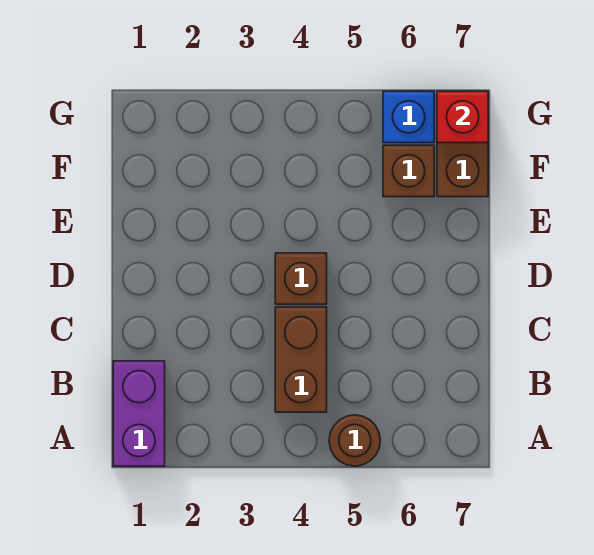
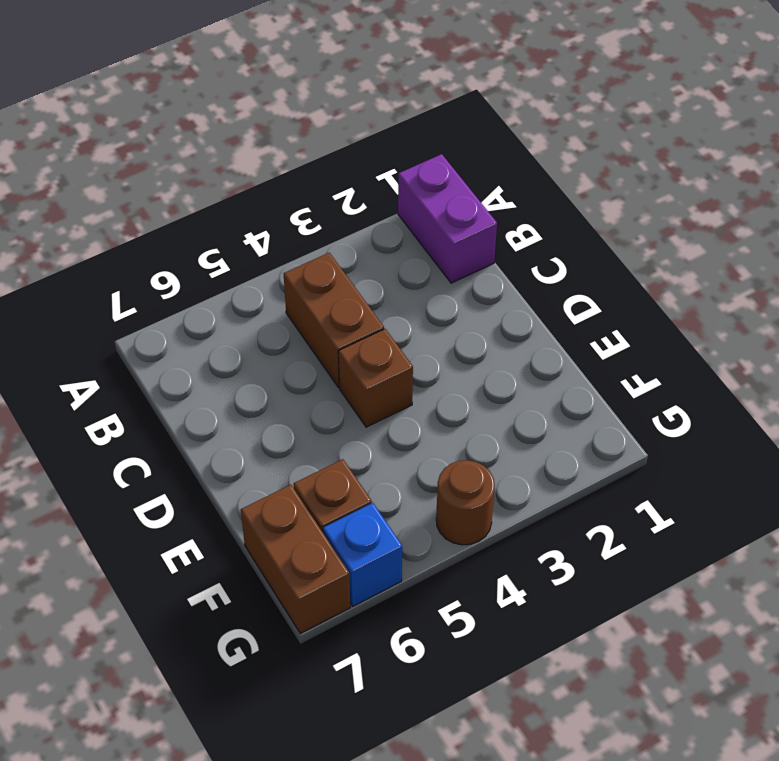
brown round brick A5 level 1 -> brown round brick G4 level 1
red brick G7 level 2 -> none

